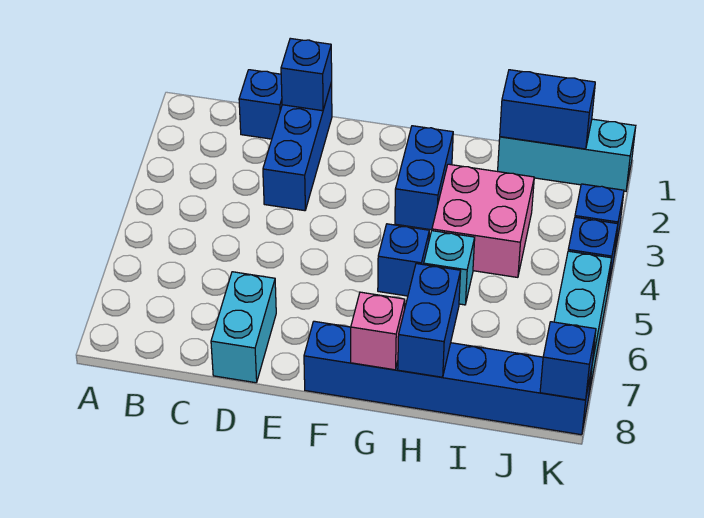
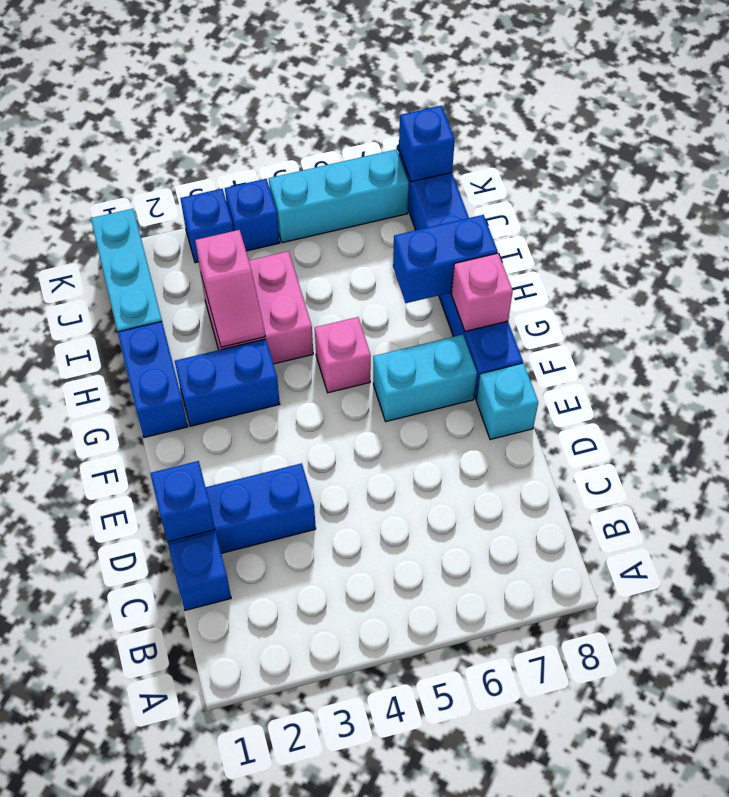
cyan brick D7:D8 level 1 -> cyan brick F6:F7 level 1
blue brick G5 level 1 -> pink brick G5 level 1
none -> pink slope H3:I3 level 2 top I
cyan brick H5 level 1 -> cyan brick E8 level 1
blue brick I1:J1 level 2 -> blue brick G1:H1 level 1

